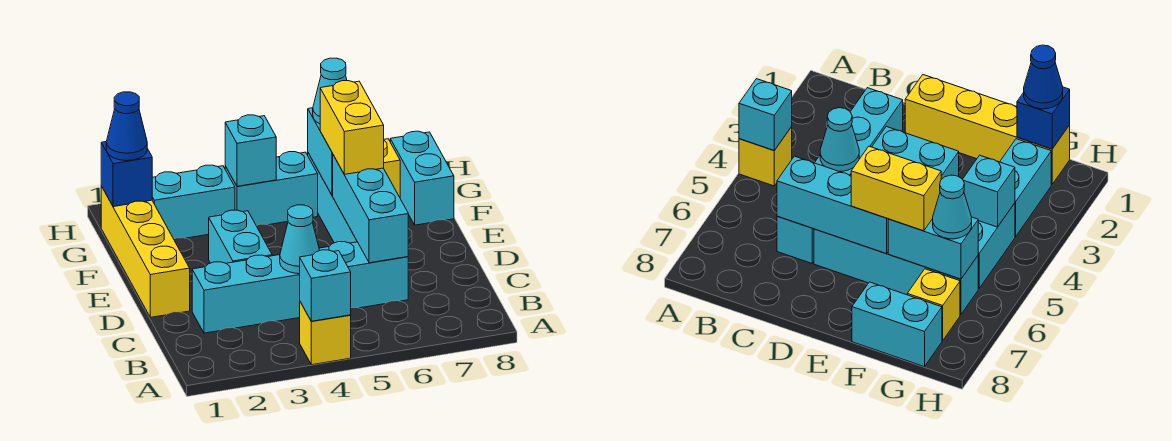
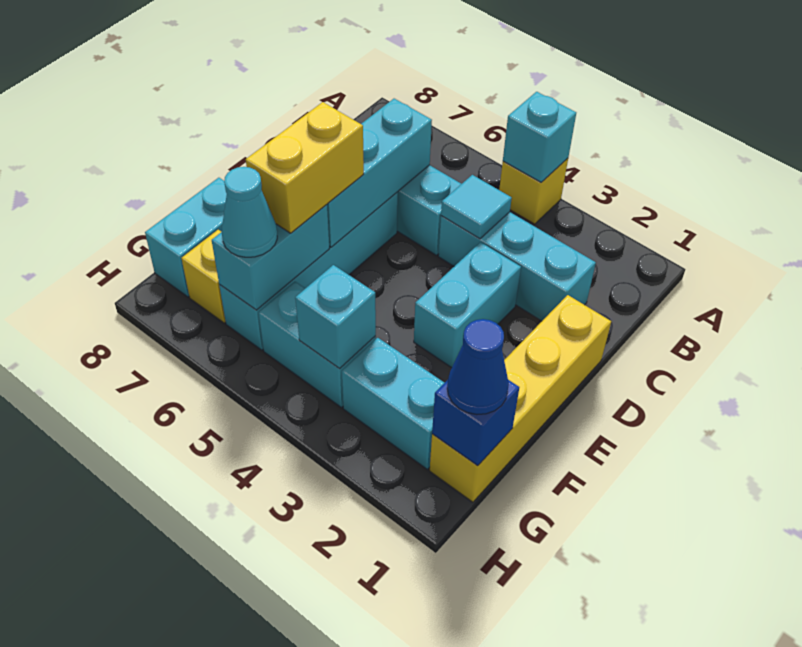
cyan cone C4 level 2 -> cyan tile C4 level 2

